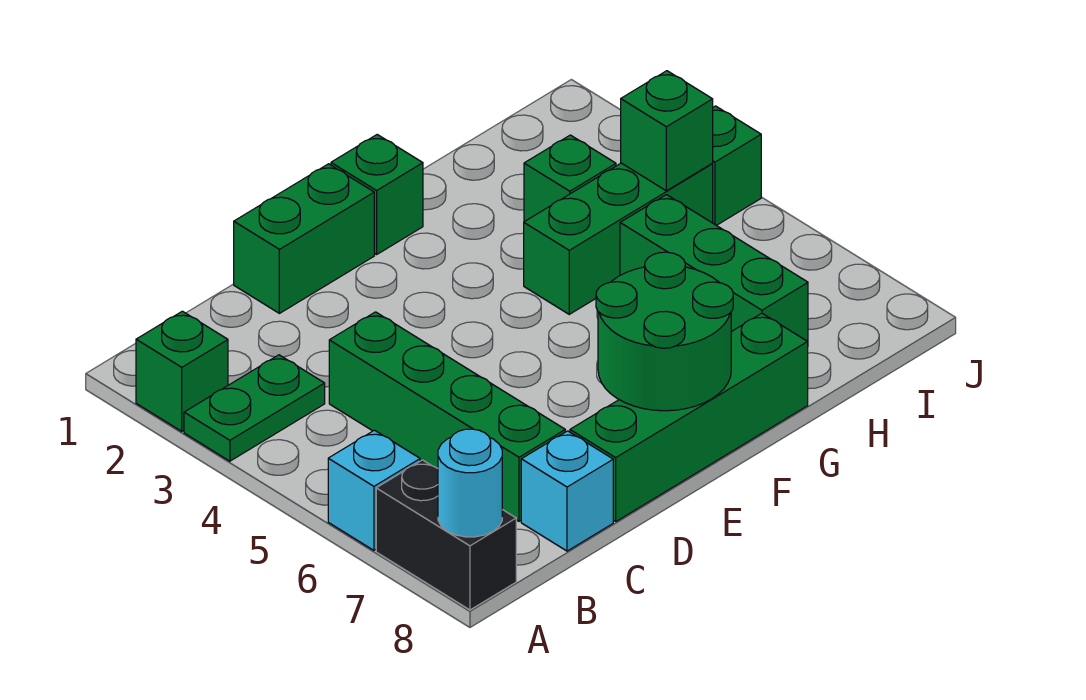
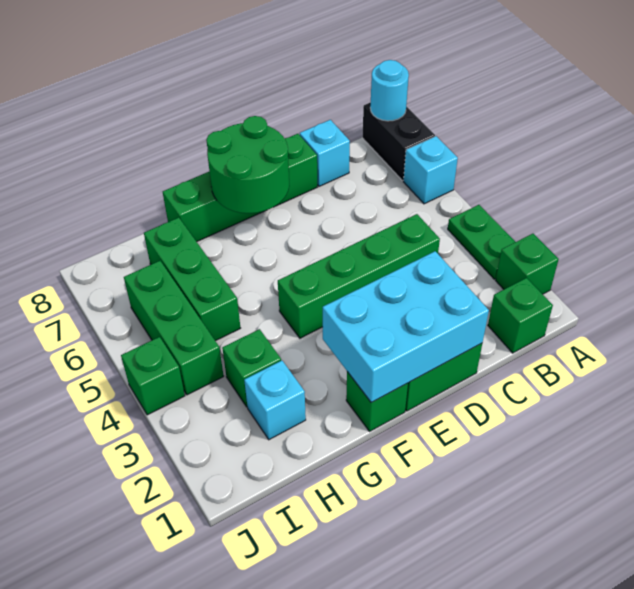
green plate A3:B3 level 1 -> green plate A3:A4 level 1
green brick C4:C7 level 1 -> green brick C4:F4 level 1
none -> cyan brick D1:F2 level 2
green brick G4:I4 level 1 -> green brick I4:I6 level 1
none -> cyan brick H2 level 1
green brick I4 level 2 -> green brick B1 level 1

